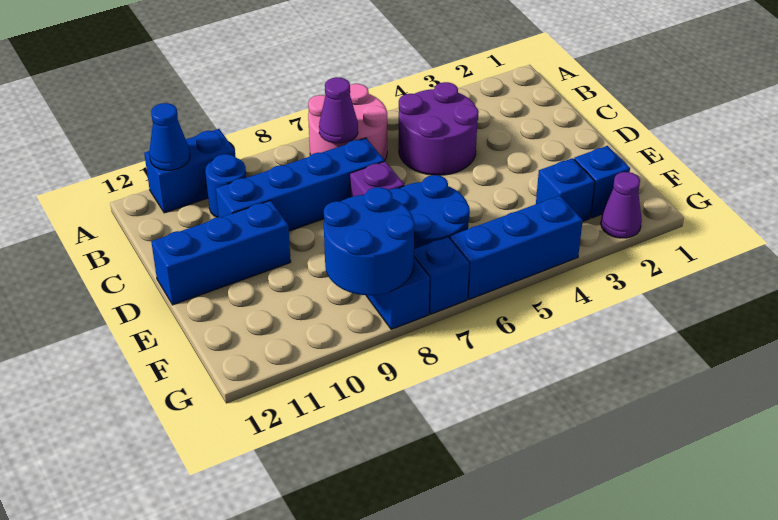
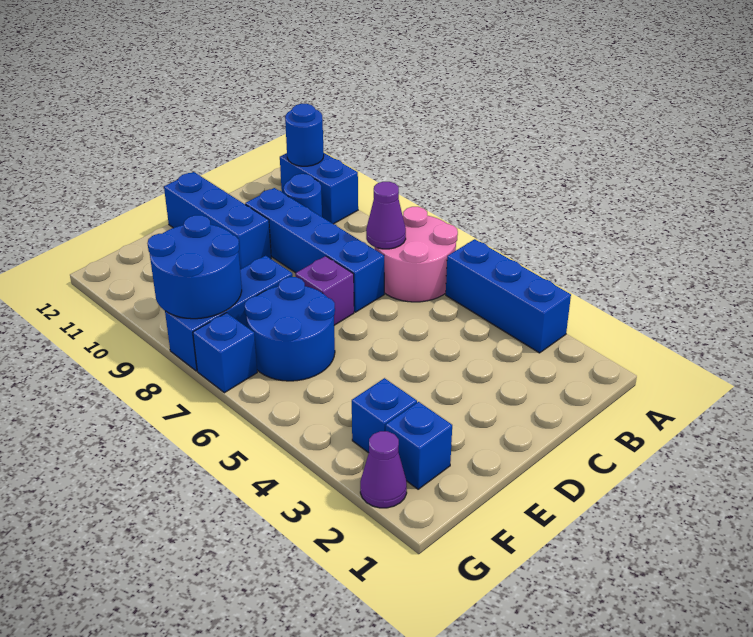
blue cone A11 level 2 -> blue round brick A11 level 2
purple round brick B4:C5 level 1 -> none
blue brick G4:G6 level 1 -> blue brick A3:A5 level 1

